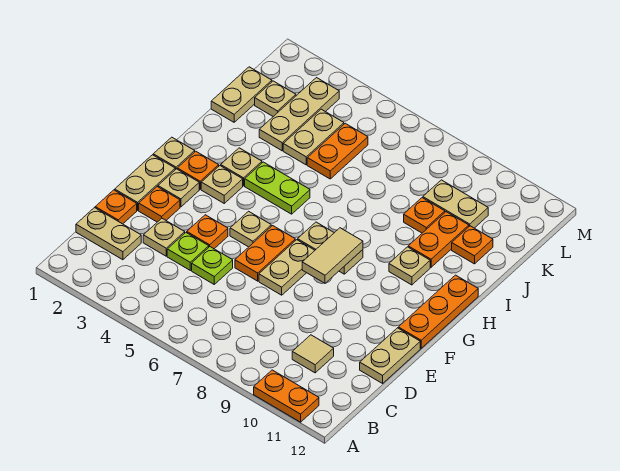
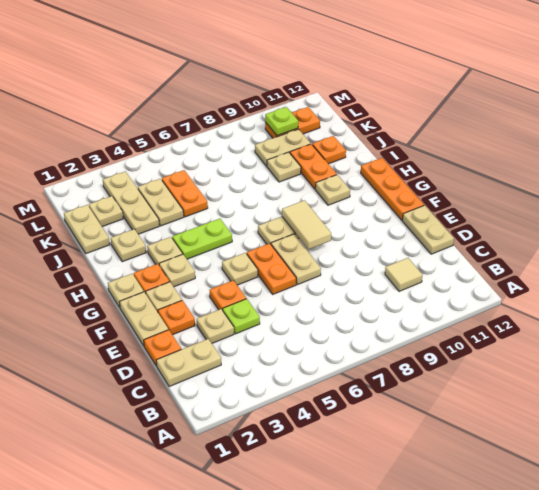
orange plate A10:A11 level 1 -> orange plate L10:L11 level 1
lime plate D5 level 1 -> lime plate L10 level 2
none -> tan plate I2 level 1
orange plate J9 level 1 -> tan plate J9 level 1

